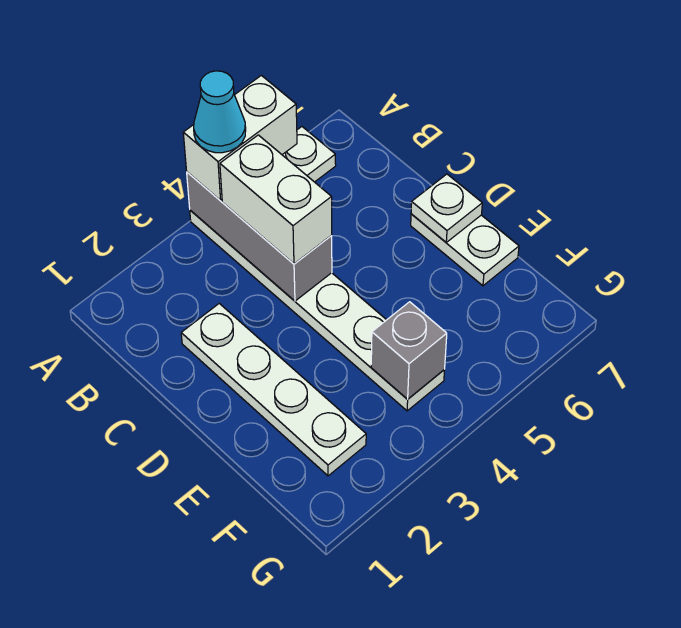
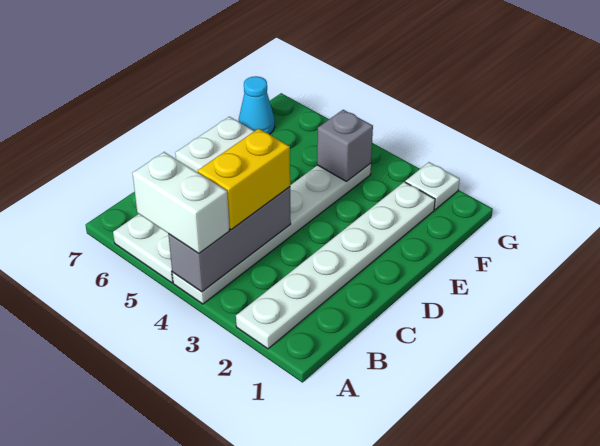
cyan cone A4 level 4 -> cyan cone F7 level 1
white brick B4:C4 level 3 -> yellow brick B4:C4 level 3
white plate C2:F2 level 1 -> white plate A2:F2 level 1
white plate D7 level 2 -> white plate G2 level 1

